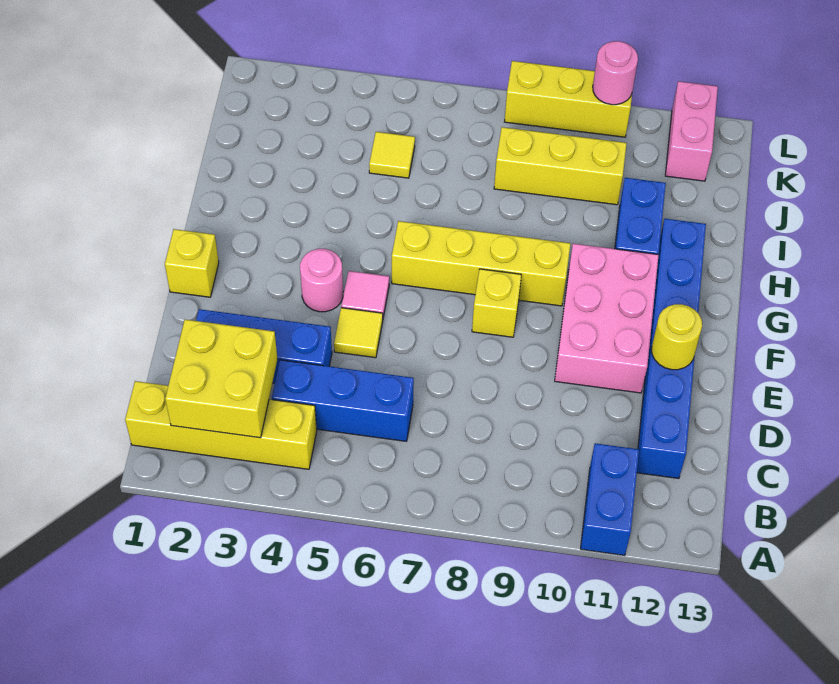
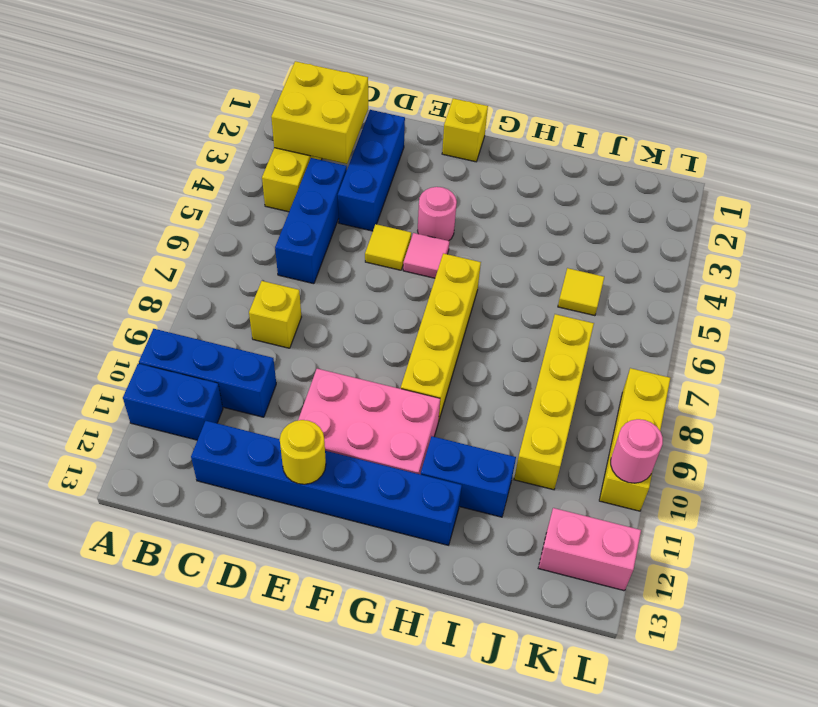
none -> blue brick A10:C10 level 1
yellow brick F8 level 1 -> yellow brick C8 level 1
yellow brick J8:J10 level 1 -> yellow brick J7:J10 level 1

